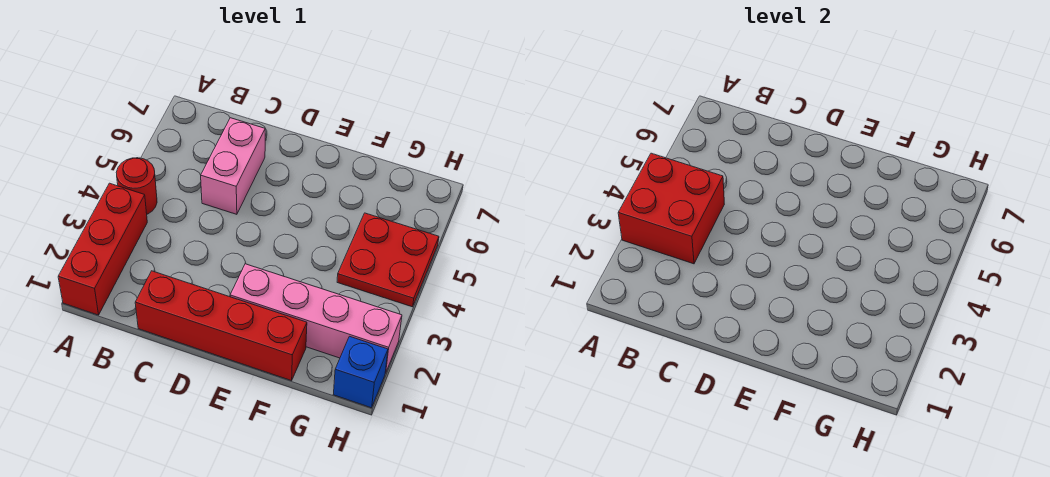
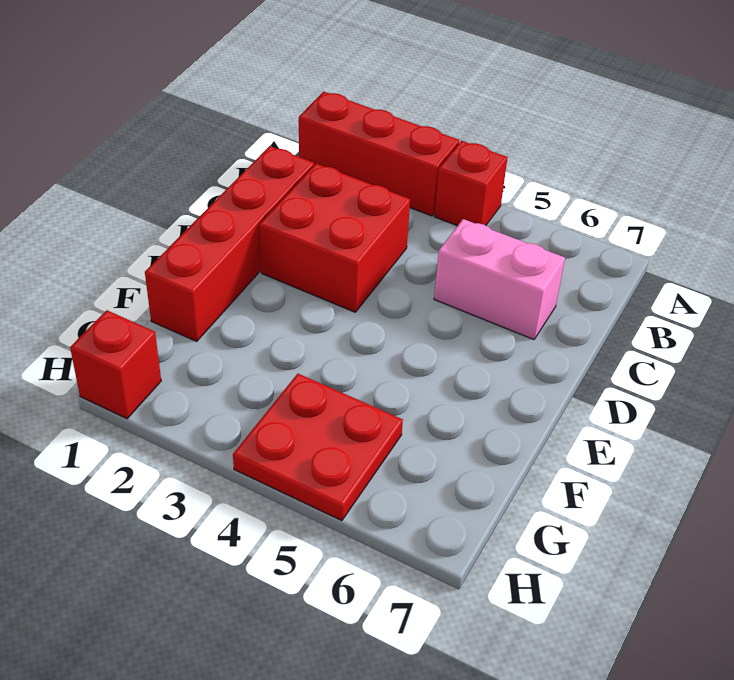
red brick A3:B4 level 2 -> red brick C2:D3 level 1
red round brick A4 level 1 -> red brick A4 level 1
pink brick E2:H2 level 1 -> none
blue brick H1 level 1 -> red brick H1 level 1

